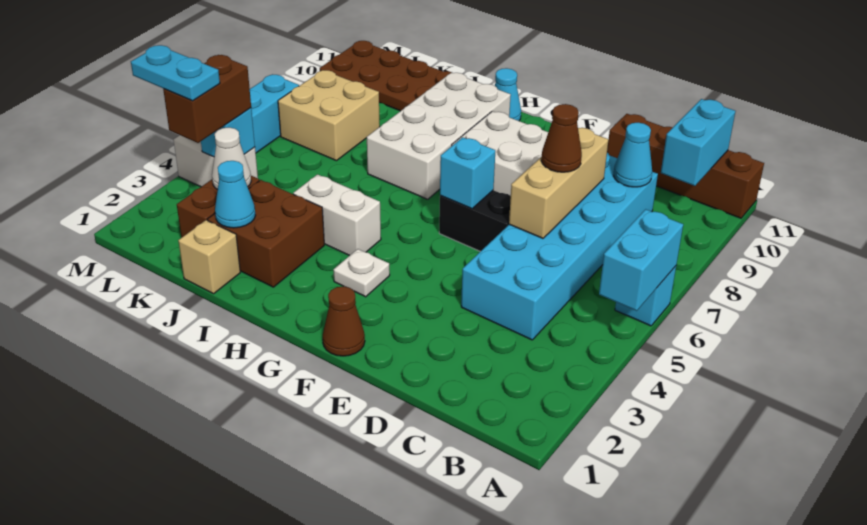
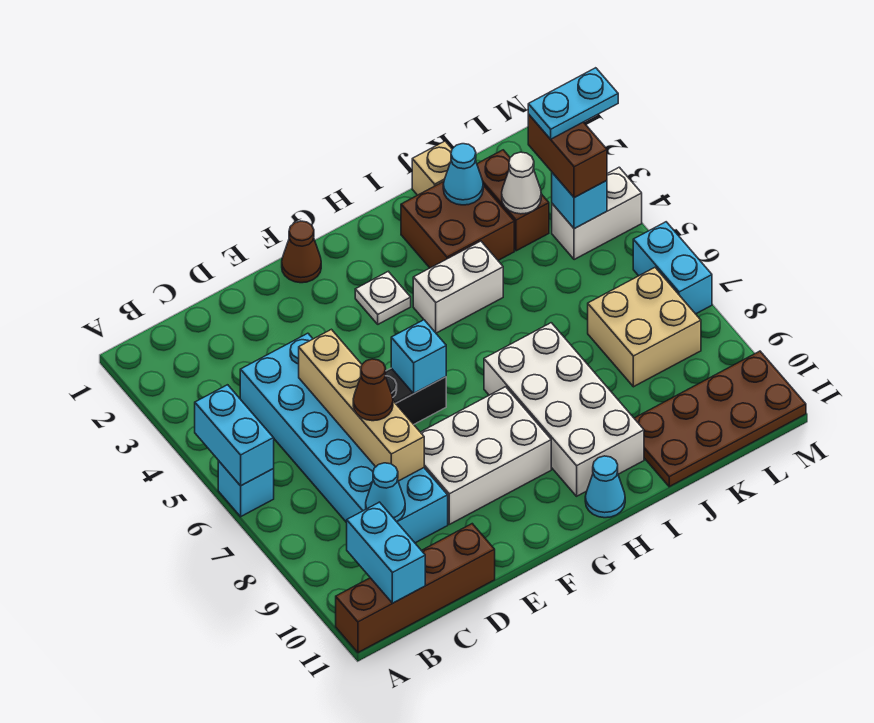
tan brick D6:D8 level 2 -> tan brick D5:D8 level 2

